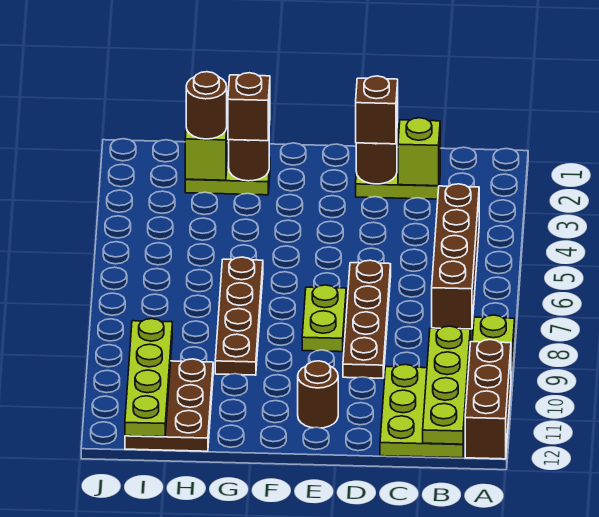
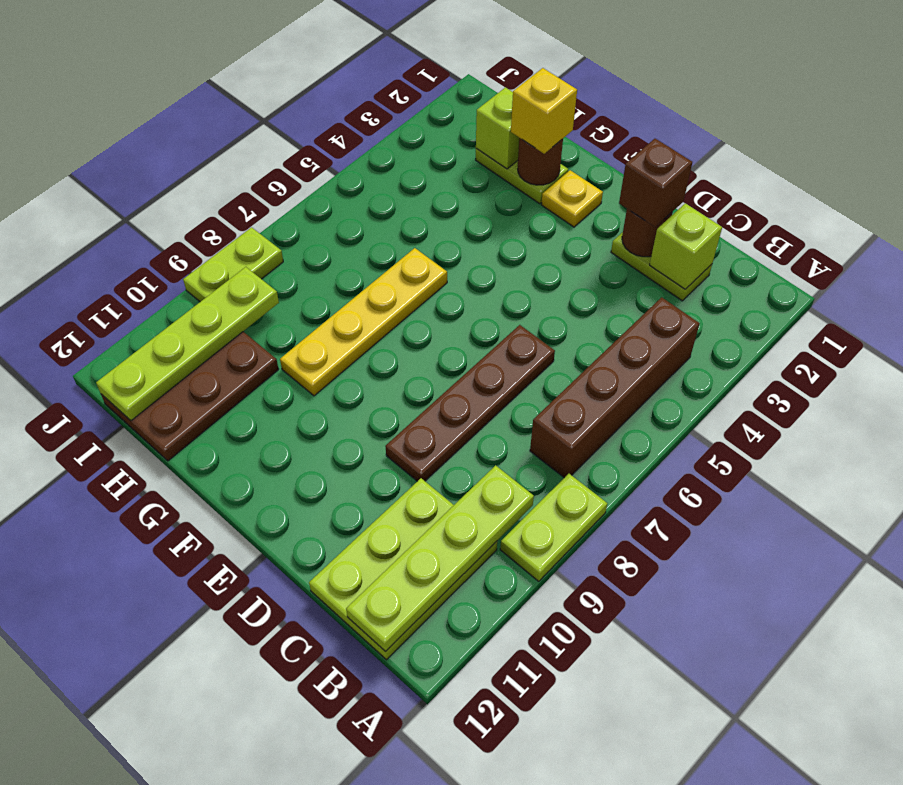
brown brick A10:A12 level 1 -> none
lime plate E7:E8 level 1 -> lime plate J8:J9 level 1
brown round brick E11 level 1 -> none
none -> yellow plate F2 level 1
brown brick G2 level 3 -> yellow brick G2 level 3
brown plate G6:G9 level 1 -> yellow plate G6:G9 level 1
brown round brick H2 level 3 -> none

